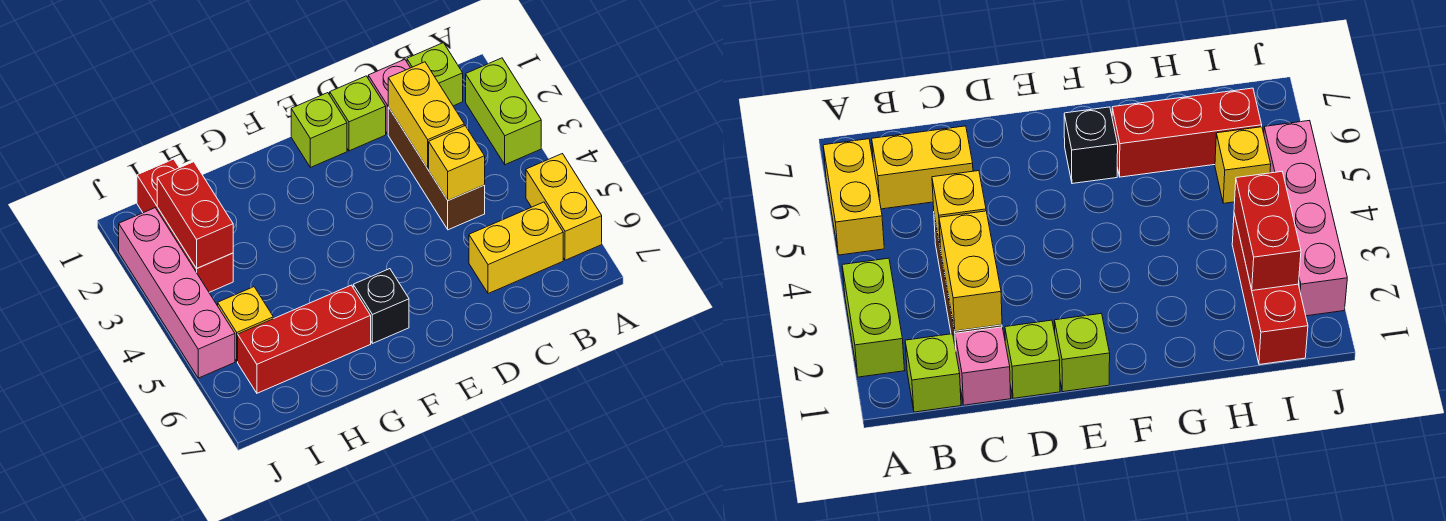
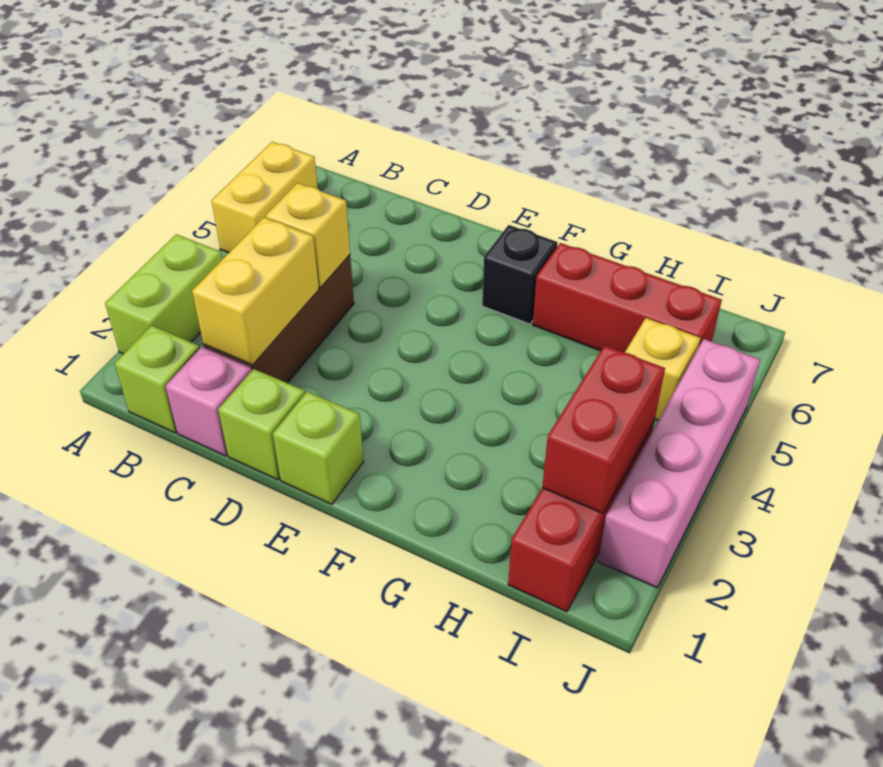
yellow brick B6:C6 level 1 -> none

